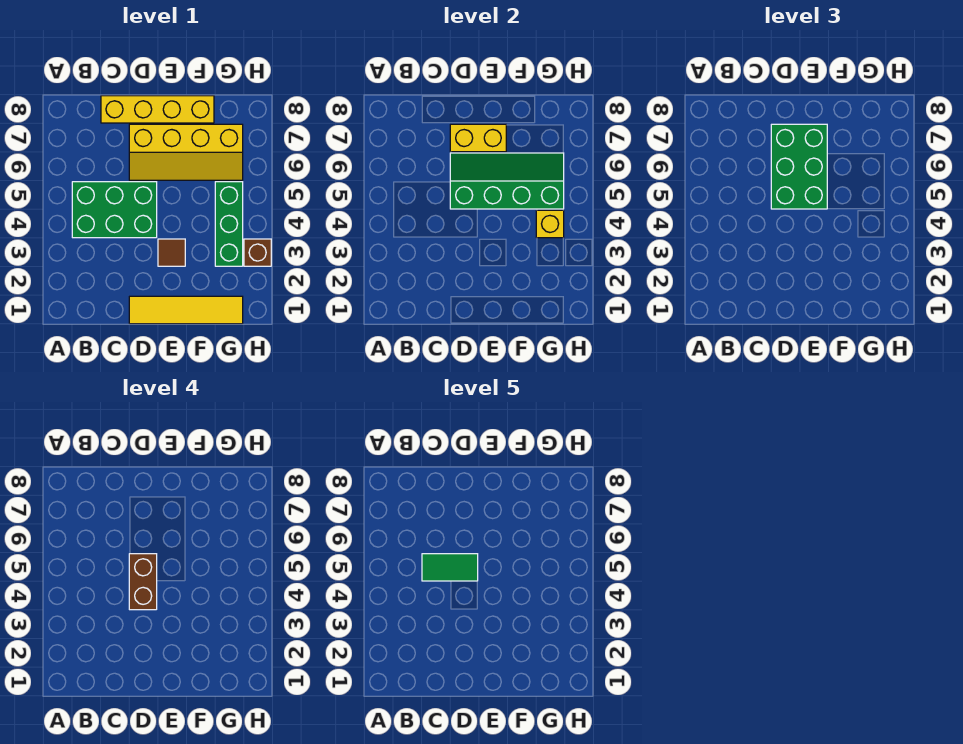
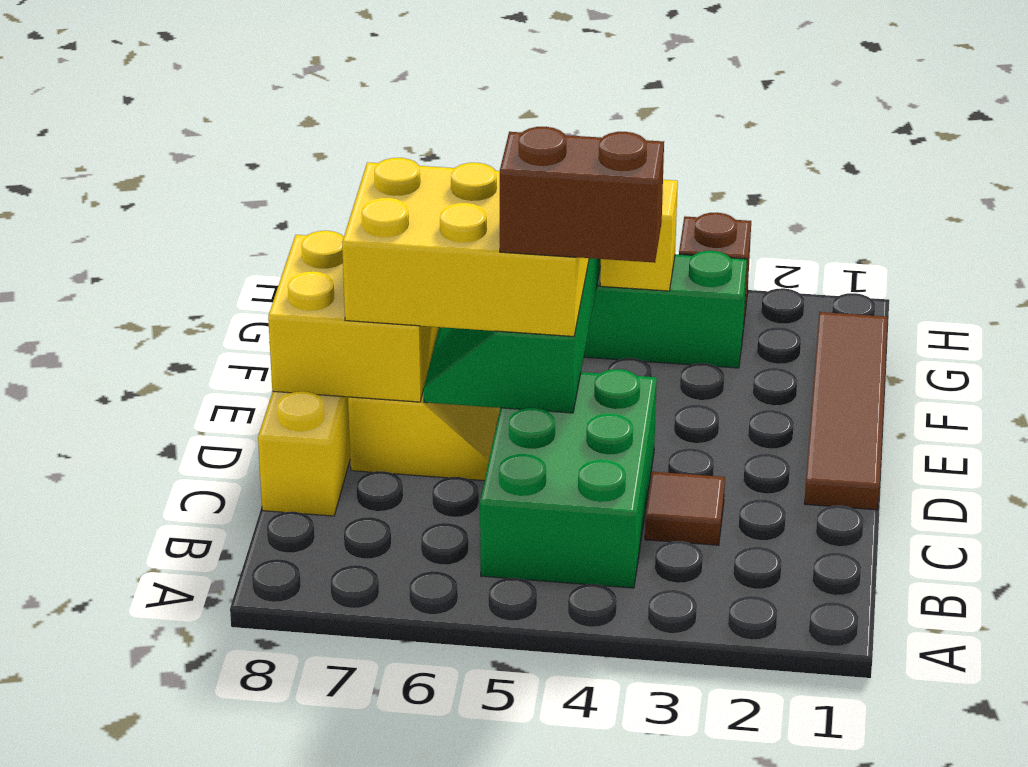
green tile C5:D5 level 5 -> none
yellow tile D1:G1 level 1 -> brown tile D1:G1 level 1
green brick D5:E7 level 3 -> yellow brick D5:E7 level 3
yellow brick D7:E7 level 2 -> yellow brick D7:E8 level 2
brown tile E3 level 1 -> brown tile C3 level 1

